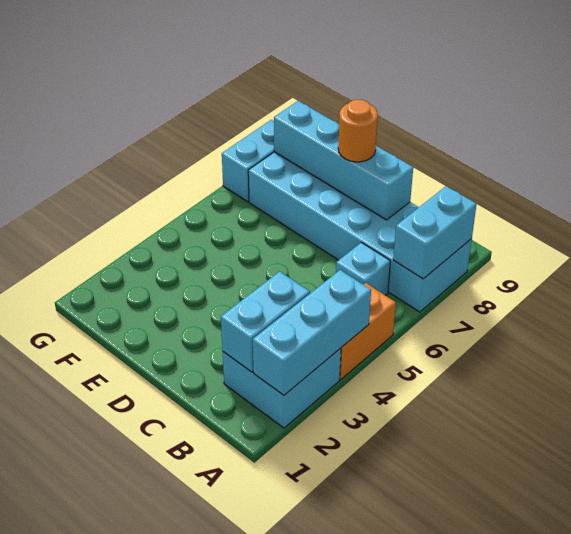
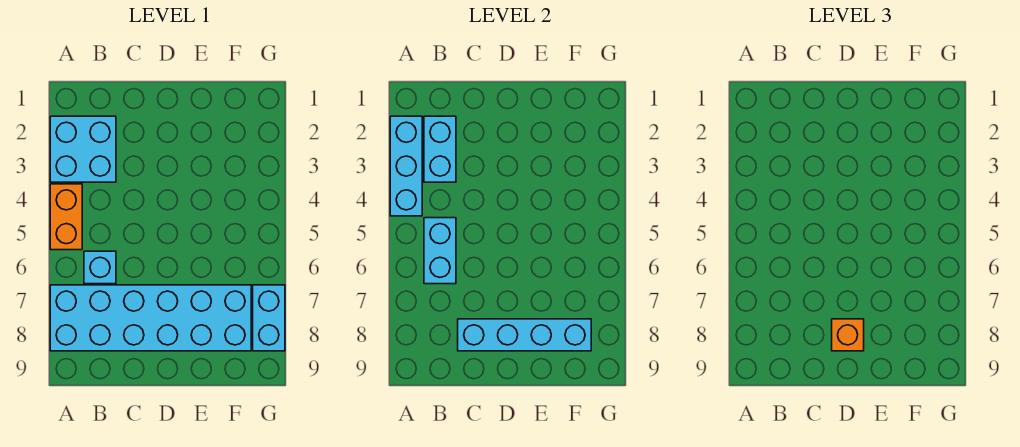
cyan brick A7:A8 level 2 -> cyan brick B5:B6 level 2
orange round brick D8 level 3 -> orange brick D8 level 3

